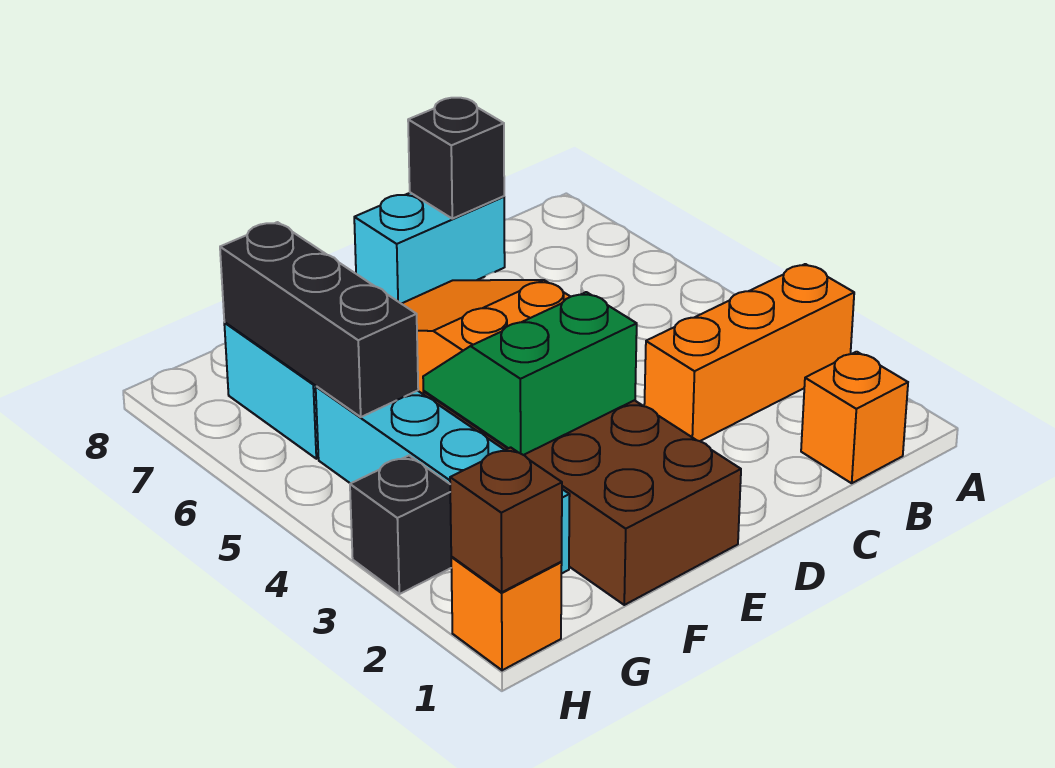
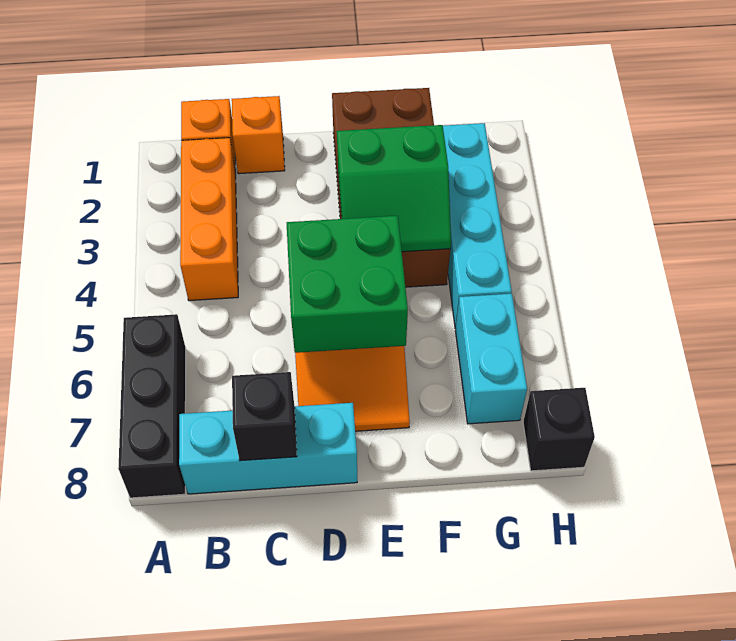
orange brick A3:C3 level 1 -> orange brick B2:B4 level 1
cyan brick C8:D8 level 1 -> cyan brick B8:D8 level 1
none -> green brick D5:E6 level 2
black brick G5:G7 level 2 -> black brick A6:A8 level 1
orange brick H1 level 1 -> orange brick C1 level 1
brown brick H1 level 2 -> none
black brick H3 level 1 -> black brick H8 level 1

